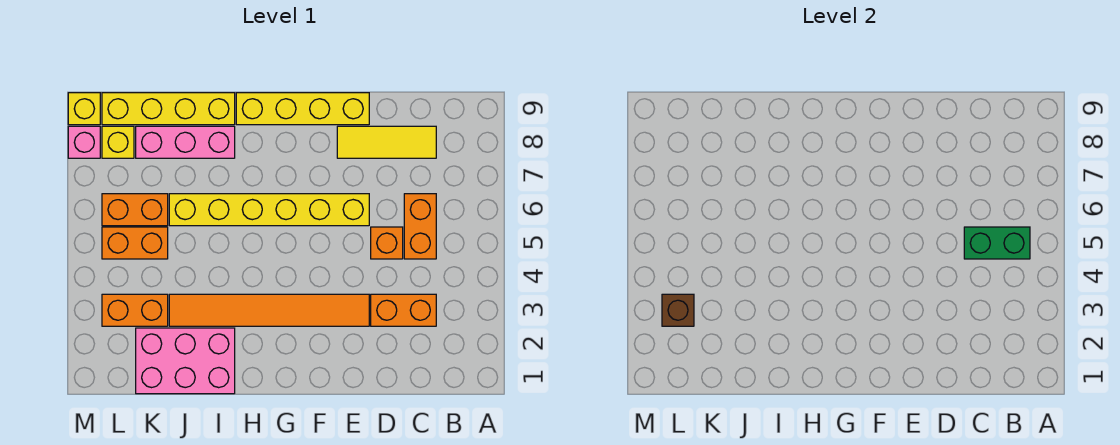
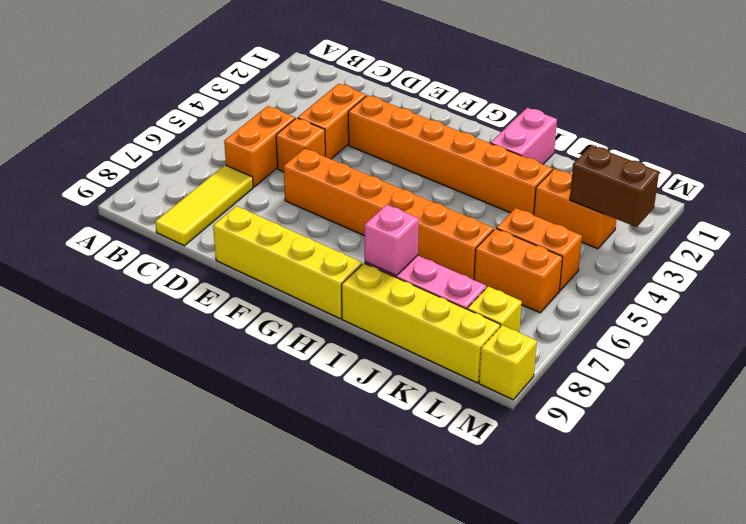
green brick B5:C5 level 2 -> none
orange brick C3:D3 level 1 -> orange brick D3:D4 level 1
yellow tile C8:E8 level 1 -> yellow tile C7:C9 level 1
orange tile E3:J3 level 1 -> orange brick E3:J3 level 1
yellow brick E6:J6 level 1 -> orange brick E6:J6 level 1
pink brick I1:K2 level 1 -> pink brick I1:I2 level 1
brown brick L3 level 2 -> brown brick L3:M3 level 2
pink brick M8 level 1 -> pink brick I8 level 2

